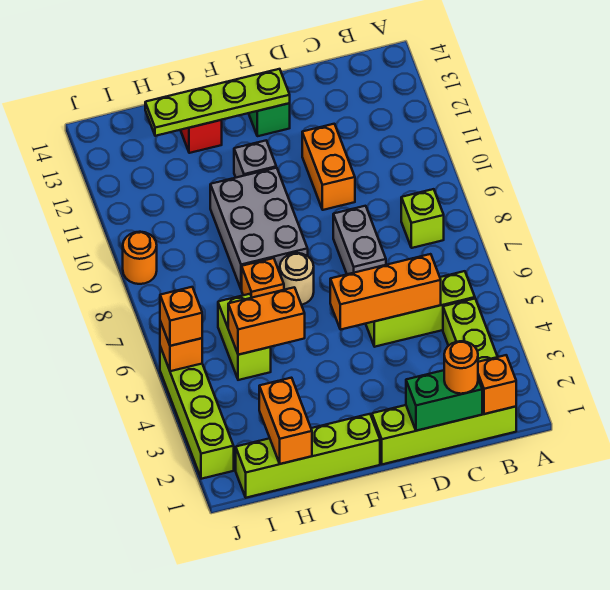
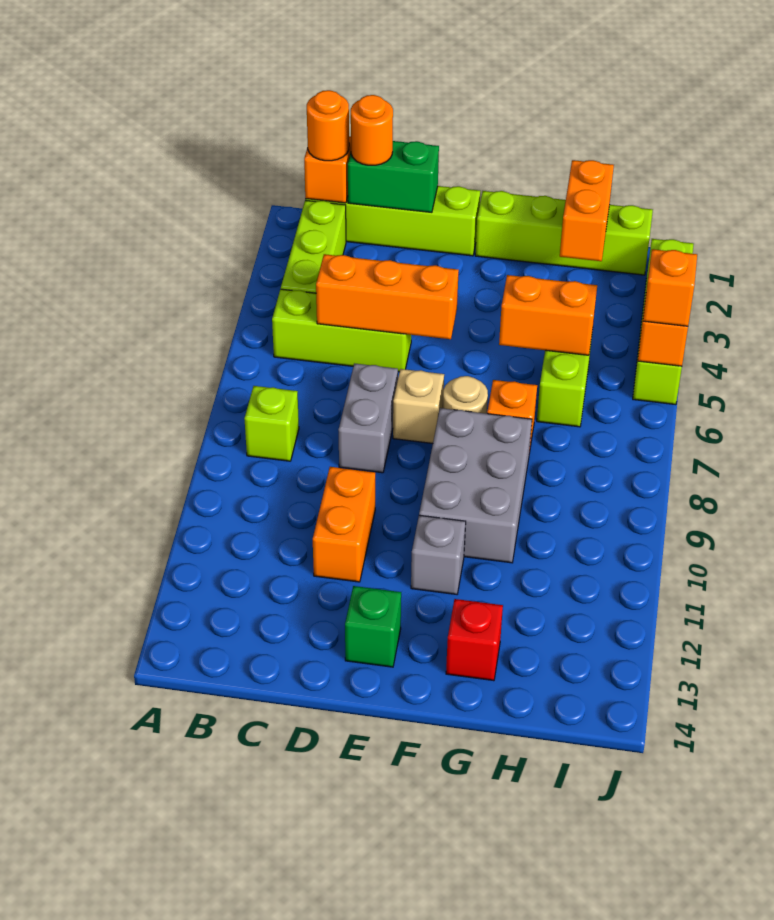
none -> tan brick E7 level 1
lime plate E13:H13 level 2 -> none
orange round brick J9 level 1 -> orange round brick B1 level 3

